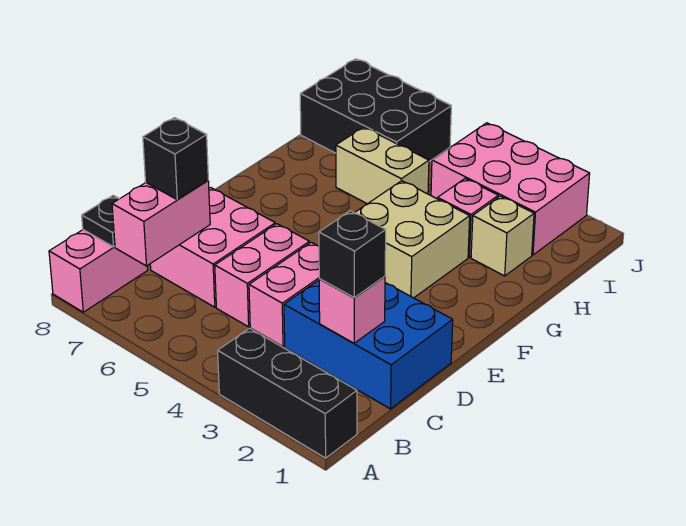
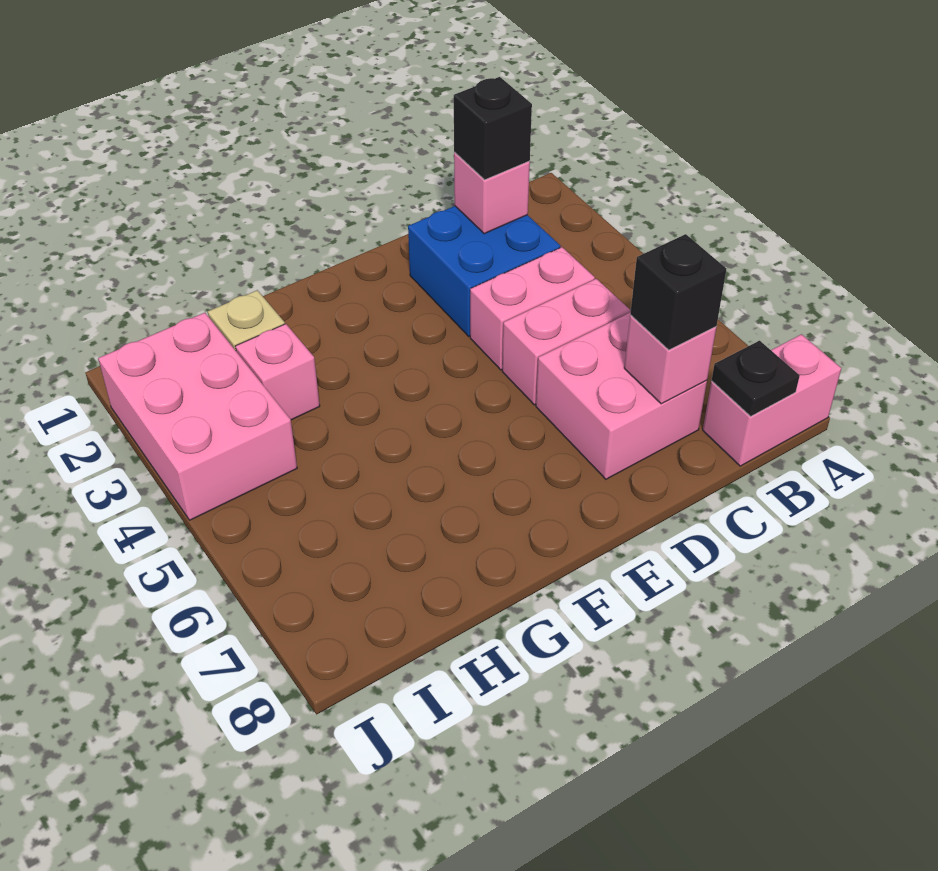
black brick A1:A3 level 1 -> none
pink brick B7:C7 level 2 -> pink brick C7 level 2
blue brick C1:D3 level 1 -> blue brick C2:D3 level 1
tan brick F3:G4 level 1 -> none
tan brick H5:H6 level 1 -> none
black brick I6:J8 level 1 -> none

